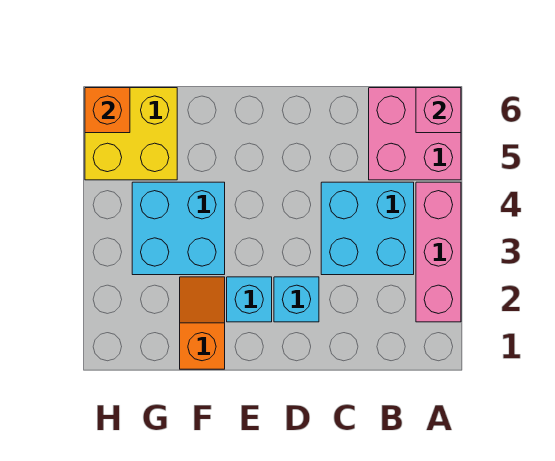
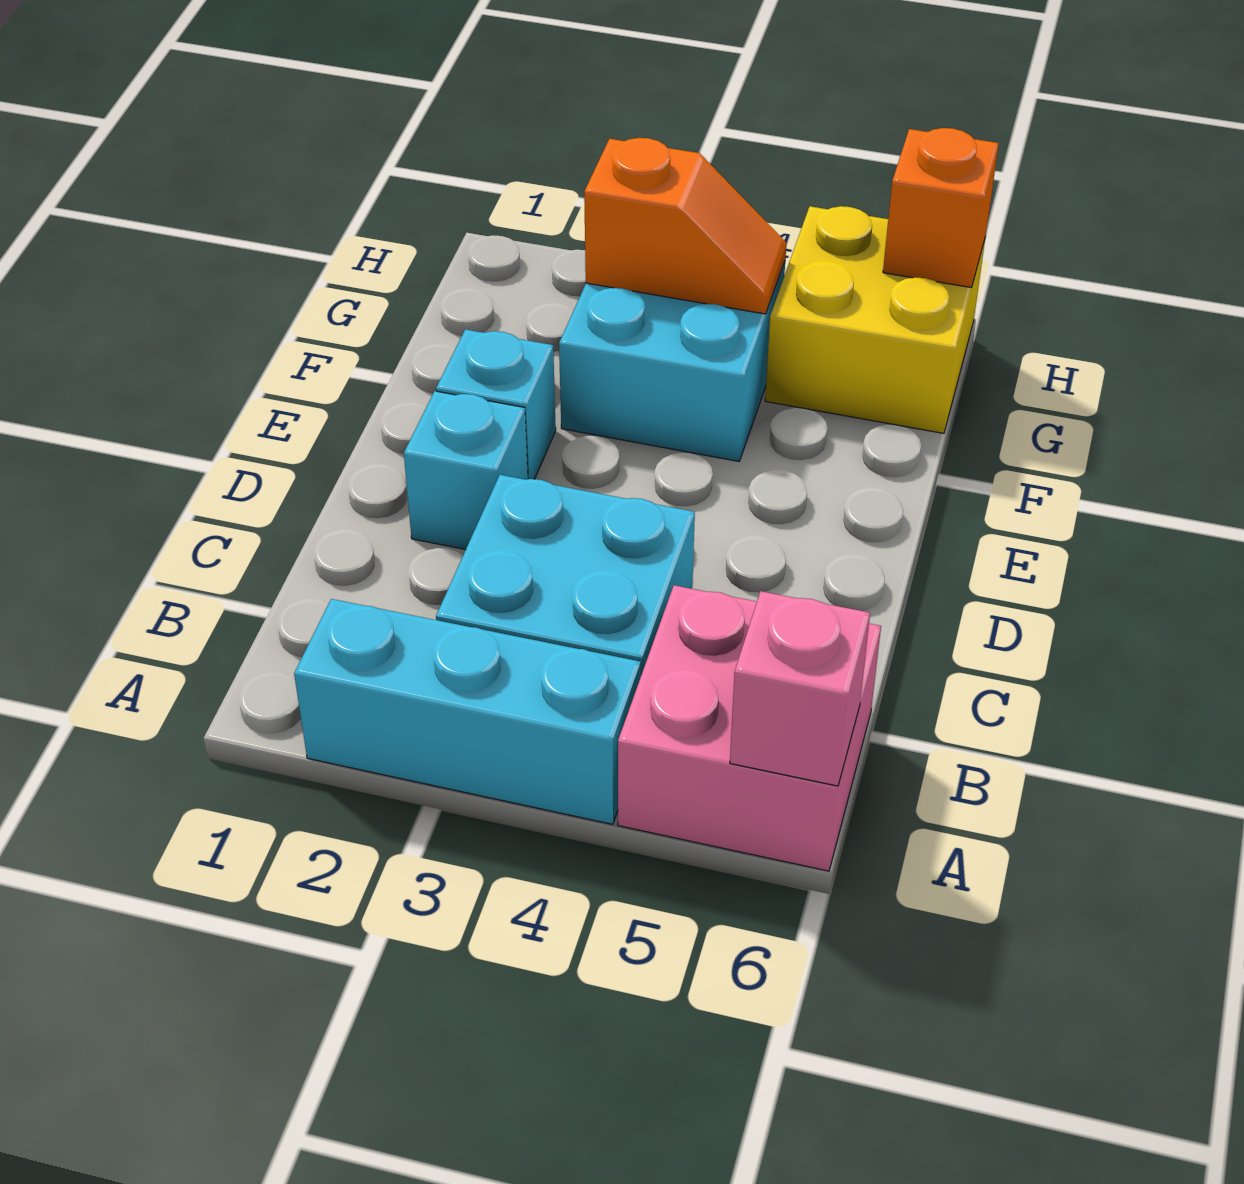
pink brick A2:A4 level 1 -> cyan brick A2:A4 level 1
orange slope F1:F2 level 1 top 1 -> orange slope G3:G4 level 2 top 3

